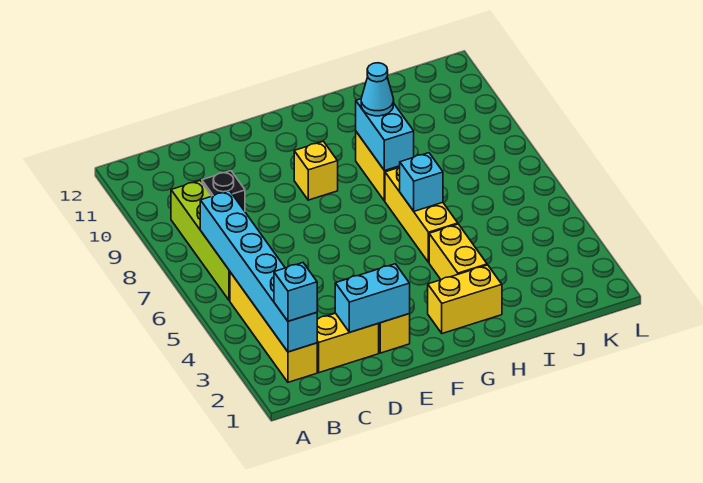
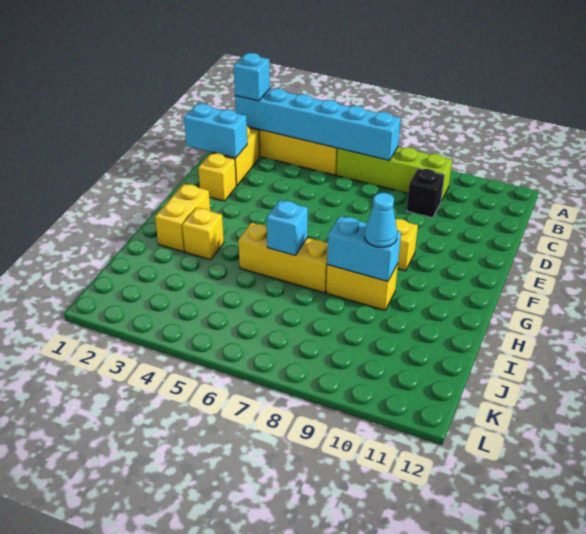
cyan brick D2:E2 level 2 -> cyan brick D1:D2 level 2
yellow brick H3:H4 level 1 -> yellow brick H3 level 1

